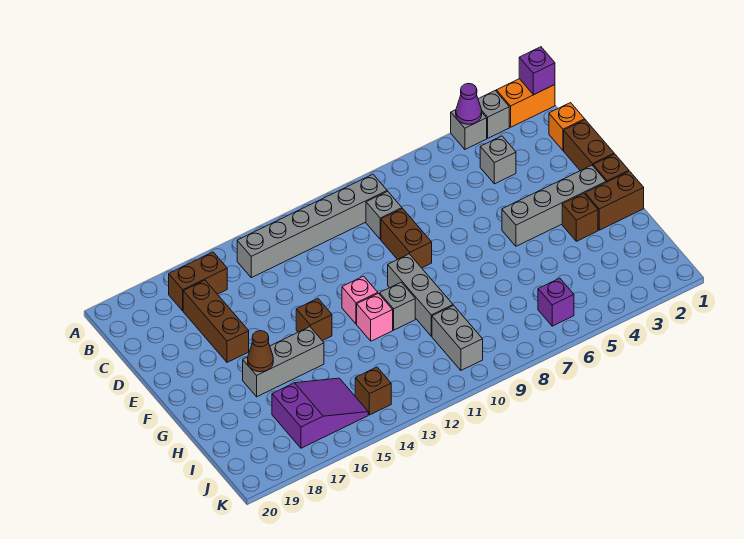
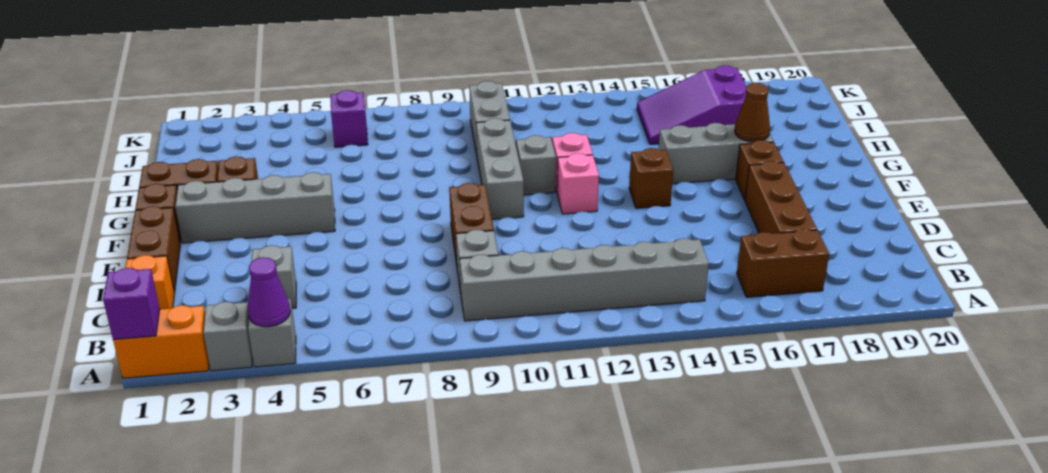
brown brick J14 level 1 -> brown brick F17 level 1

